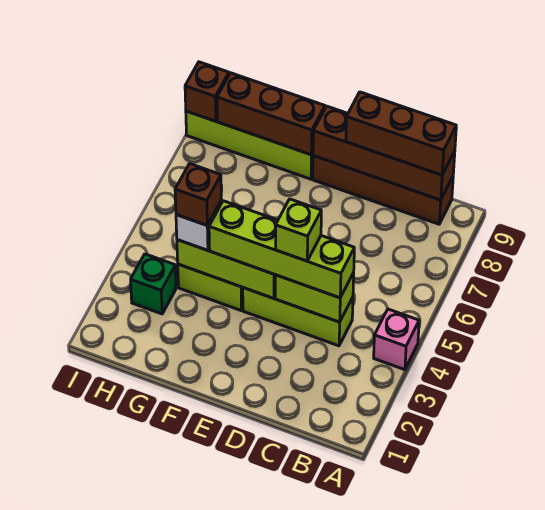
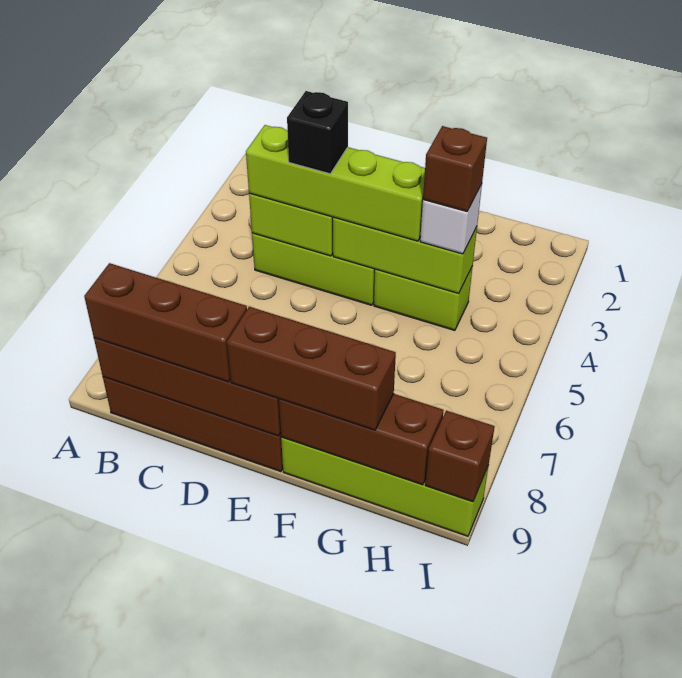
pink brick A4 level 1 -> none
lime brick D4 level 4 -> black brick D4 level 4
none -> brown brick E9:G9 level 3
green brick H3 level 1 -> none

